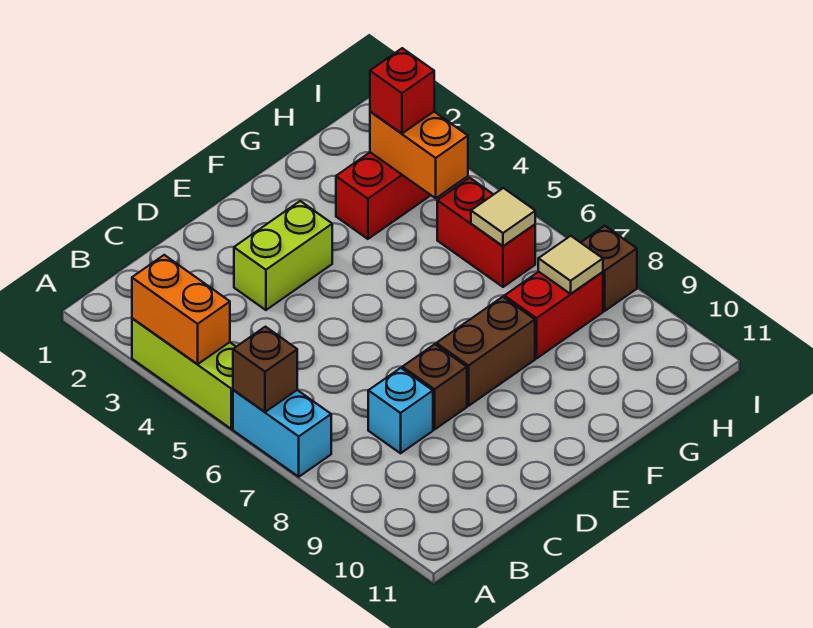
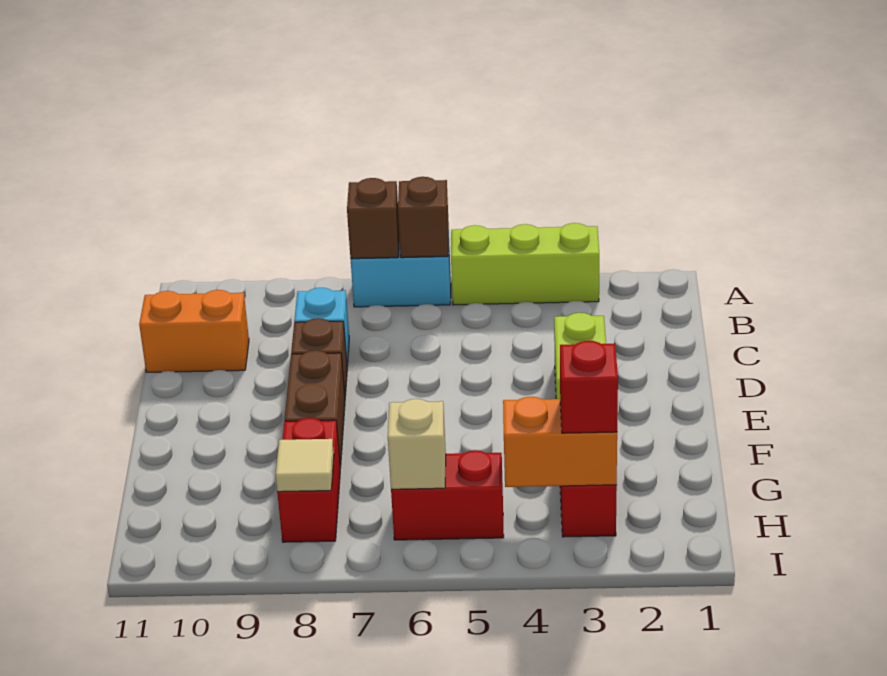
orange brick A3:A4 level 2 -> orange brick C10:C11 level 1
tan tile H6 level 2 -> tan brick H6 level 2
brown brick I8 level 1 -> brown brick A7 level 2

